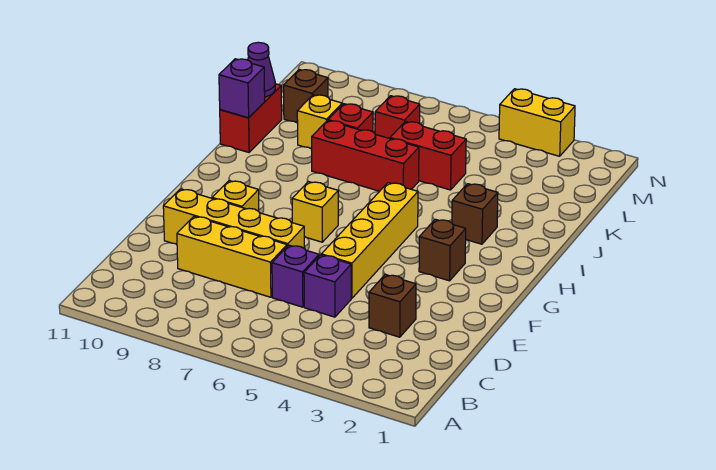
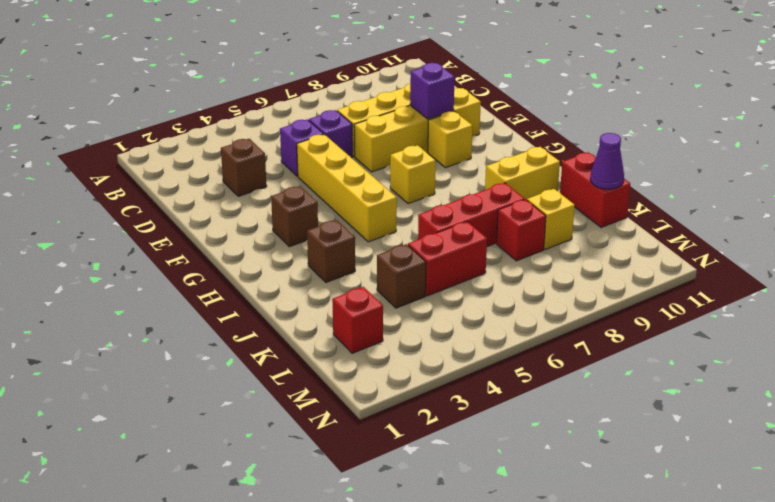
purple brick J11 level 2 -> purple brick E9 level 2
red brick L7 level 1 -> red brick L2 level 1
brown brick L10 level 1 -> brown brick K4 level 1
yellow brick N3:N4 level 1 -> yellow brick I9:I10 level 1

